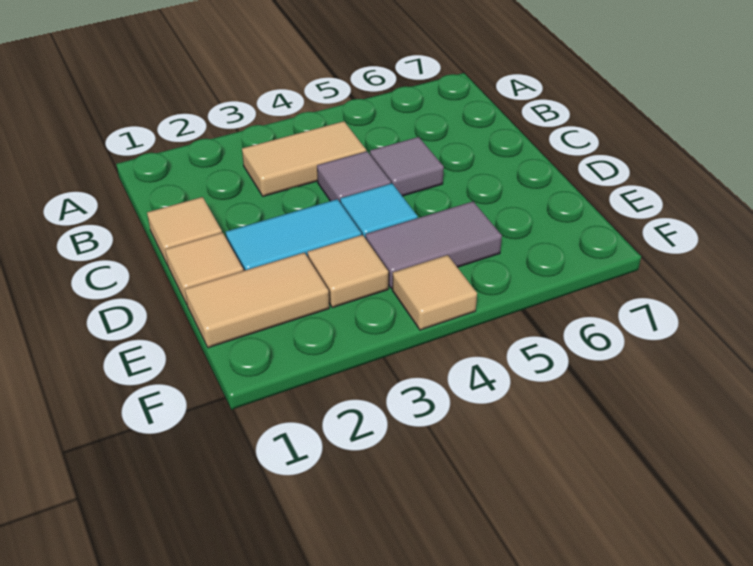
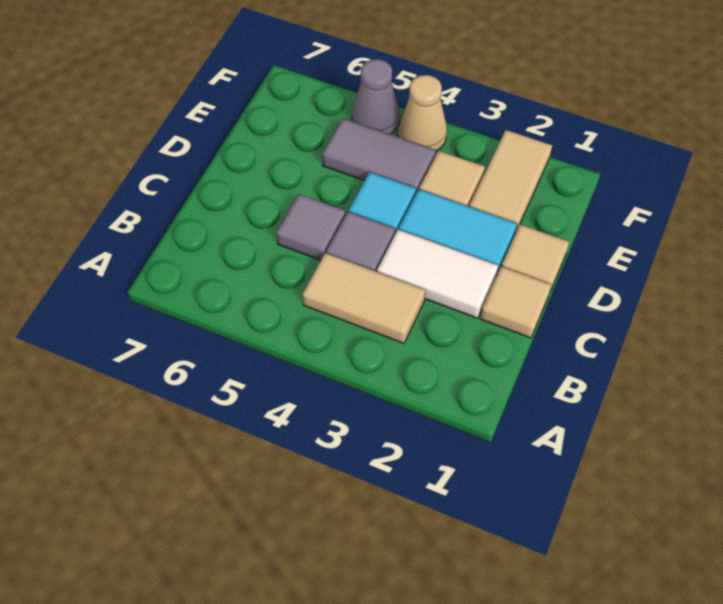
none -> white tile C2:C3 level 1
tan tile E1:E2 level 1 -> tan tile E2:F2 level 1
tan tile F4 level 1 -> tan cone F4 level 1
none -> grey cone F5 level 1

